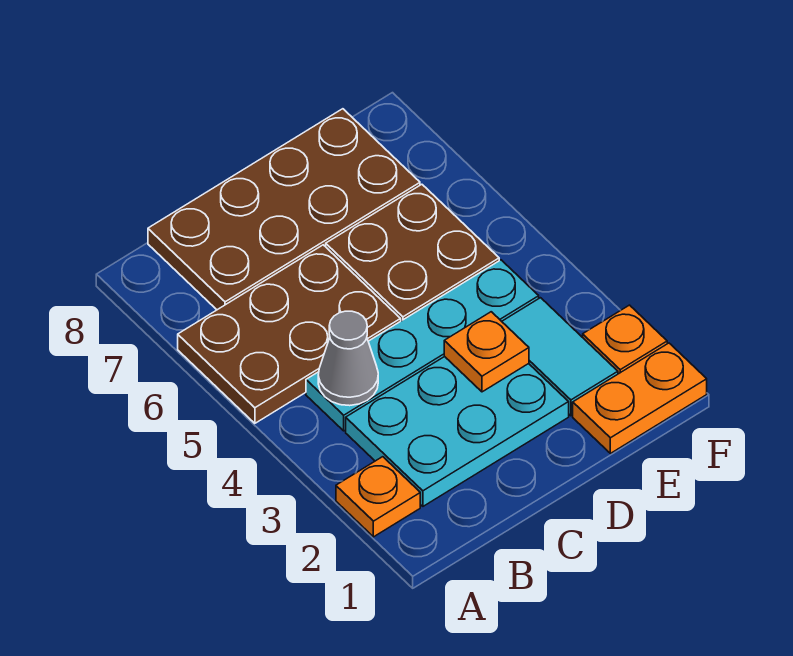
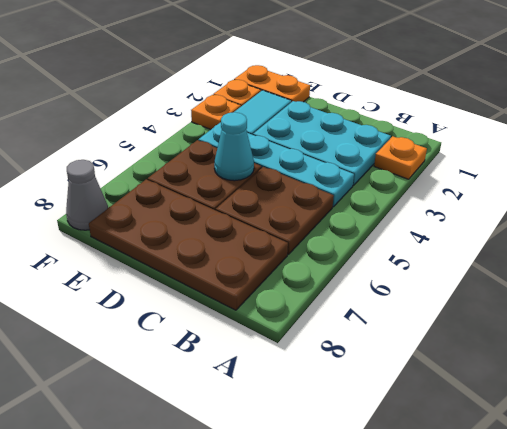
brown plate A5:C6 level 1 -> brown plate B5:C6 level 1
grey cone B4 level 2 -> grey cone F8 level 1
orange plate D3 level 2 -> orange plate F3 level 1
none -> cyan cone D5 level 2

